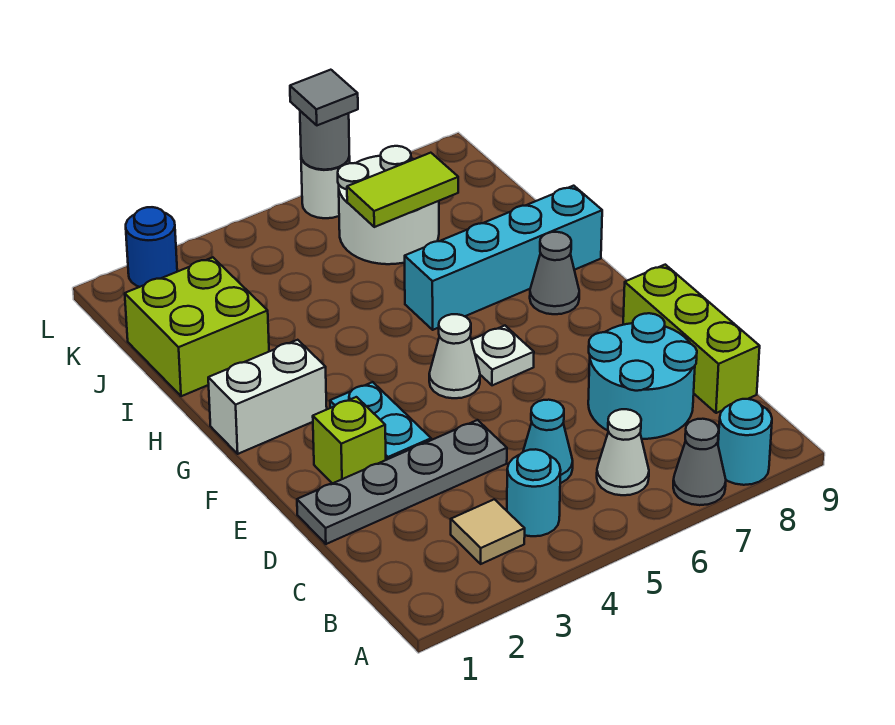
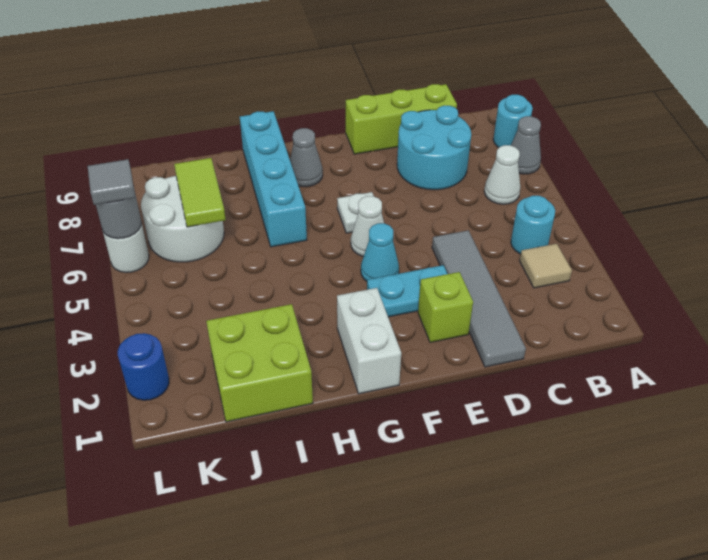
cyan cone C5 level 1 -> cyan cone F4 level 1
grey plate D1:D4 level 1 -> grey tile D1:D4 level 1

